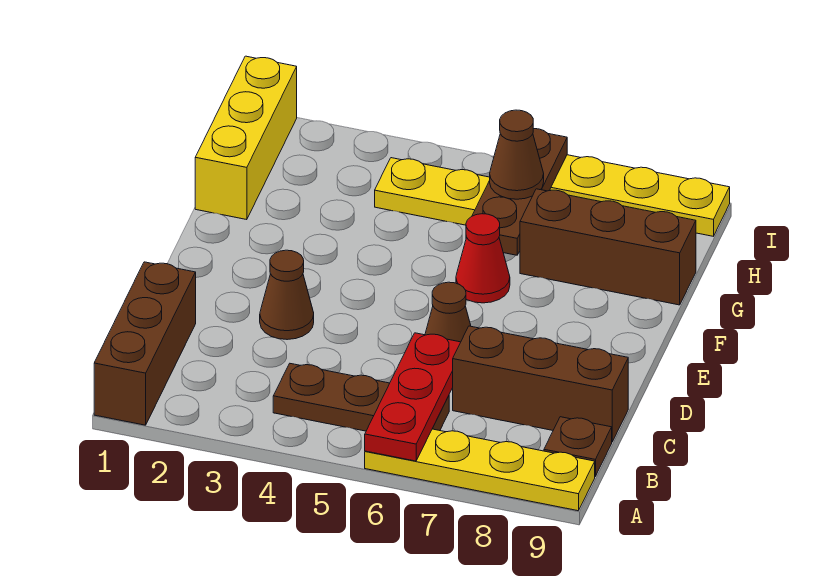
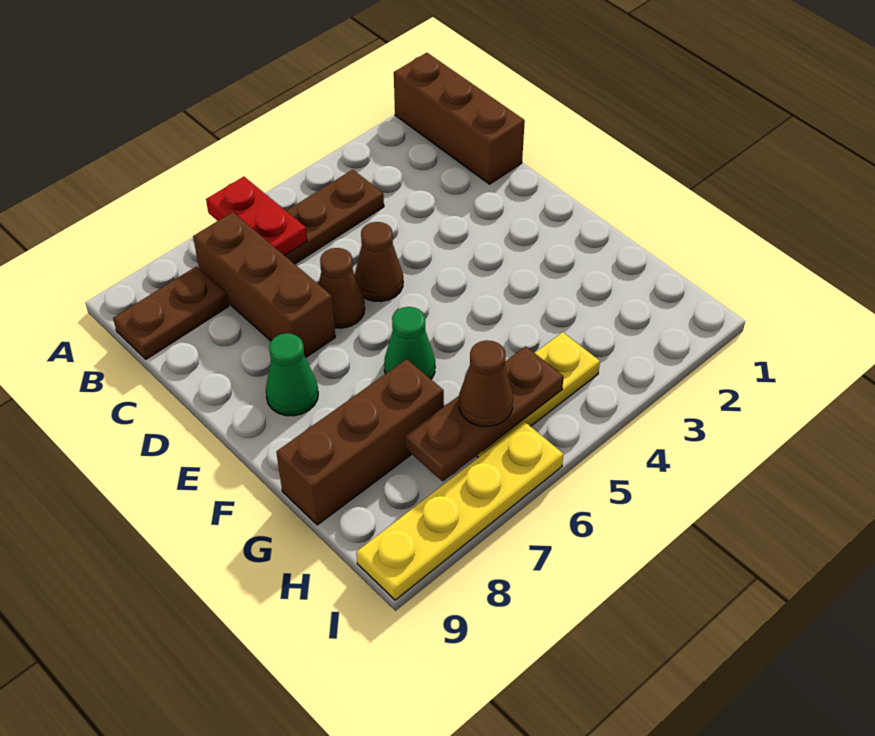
yellow plate A6:A9 level 1 -> none
red plate A6:C6 level 2 -> red plate A6:B6 level 2
brown plate B9 level 1 -> brown plate B8:B9 level 1
brown brick C7:C9 level 1 -> brown brick B7:D7 level 1
brown cone D3 level 1 -> brown cone D5 level 1
none -> green cone E8 level 1
red cone F6 level 1 -> green cone F6 level 1
yellow brick G1:I1 level 1 -> none
brown plate G6:I6 level 2 -> brown plate H5:H7 level 2

